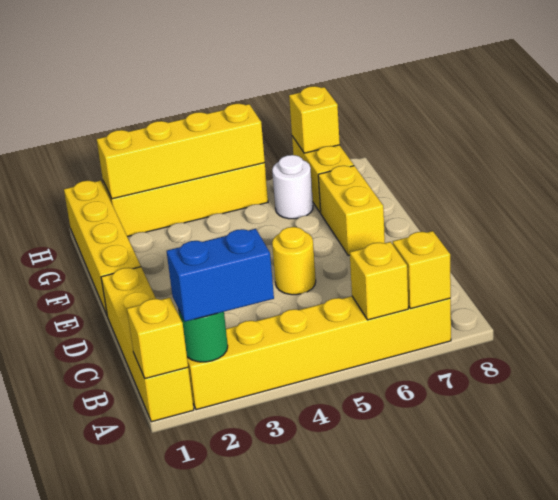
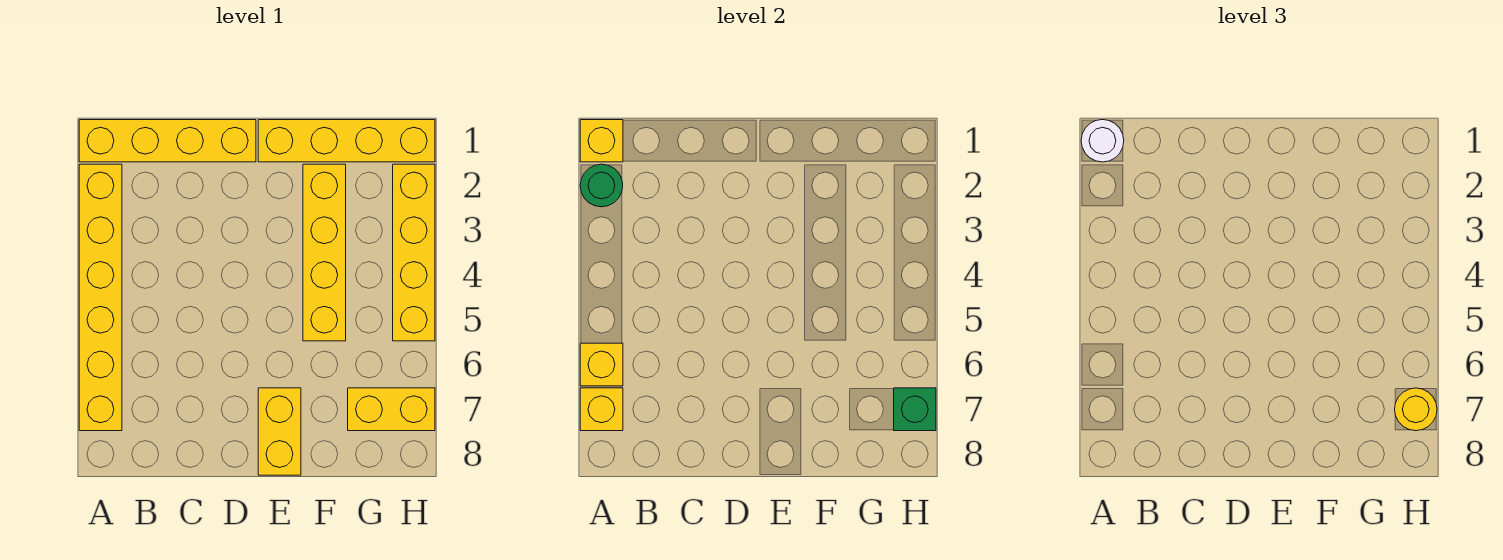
blue brick A2:A3 level 3 -> none
yellow round brick D5 level 1 -> yellow round brick H7 level 3
yellow brick E7:F7 level 1 -> yellow brick E7:E8 level 1
white round brick G6 level 1 -> white round brick A1 level 3
yellow brick H2:H5 level 2 -> yellow brick F2:F5 level 1
yellow brick H7 level 2 -> green brick H7 level 2

